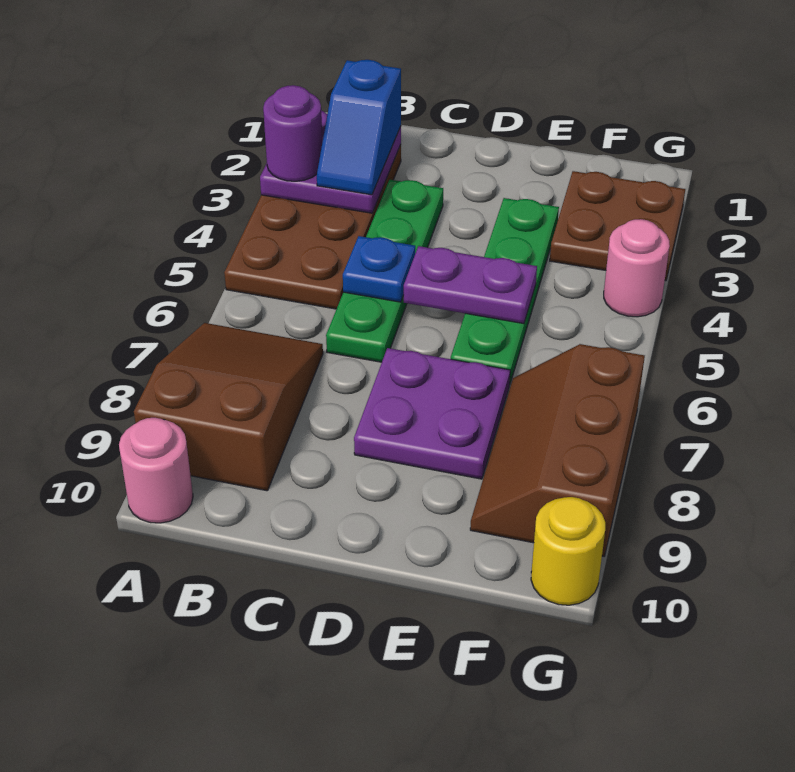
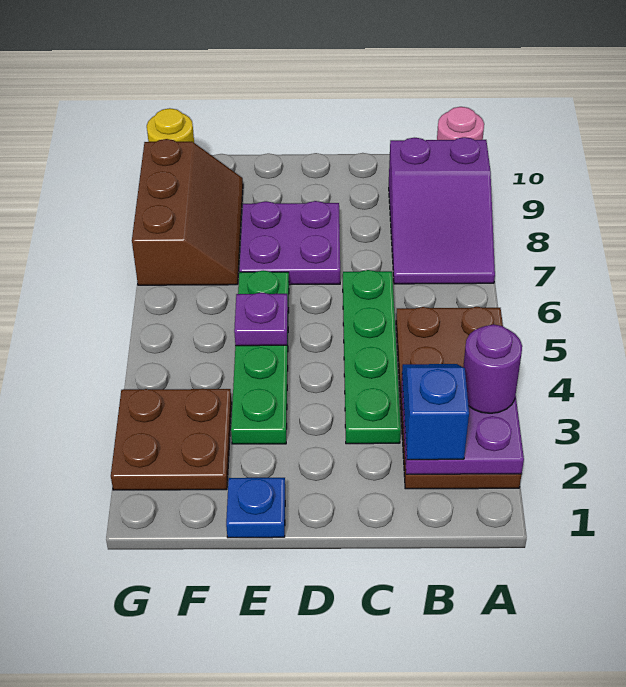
brown slope A7:B9 level 1 top 9 -> purple slope A7:B9 level 1 top 9
blue plate C5 level 2 -> blue plate E1 level 1
purple plate D5:E5 level 2 -> purple plate E5 level 2
pink round brick G4 level 1 -> none

